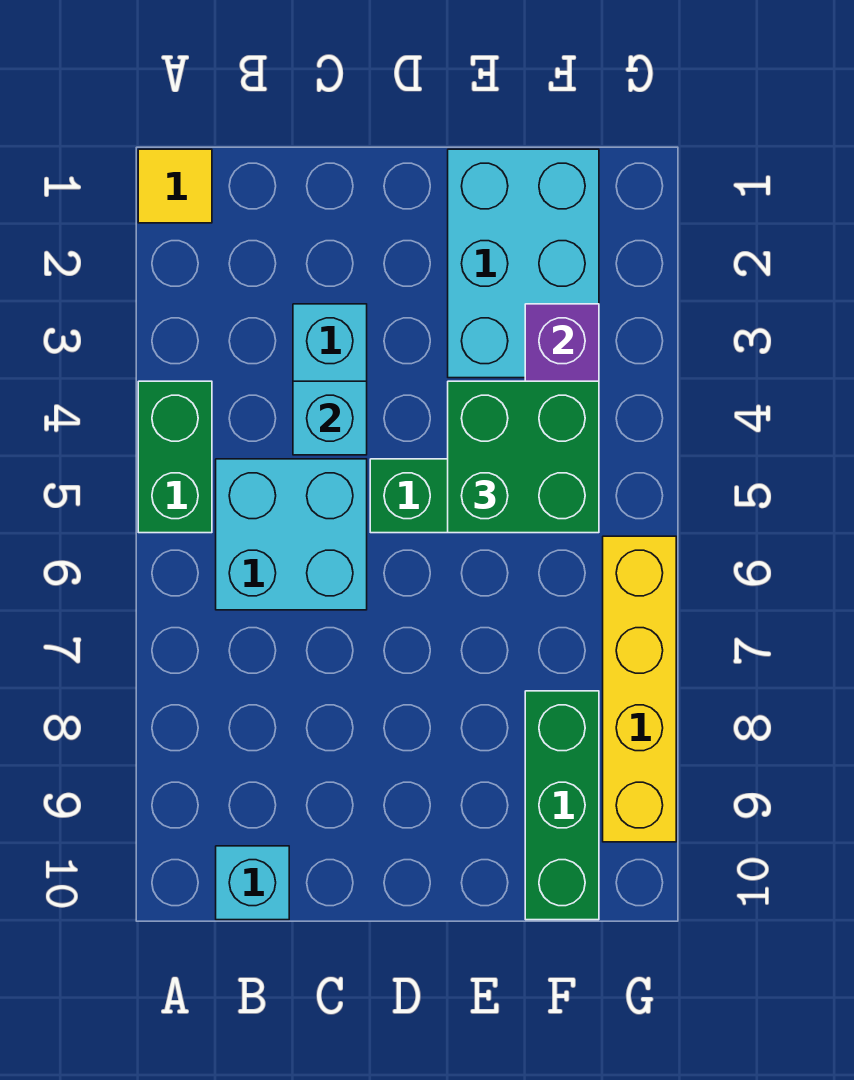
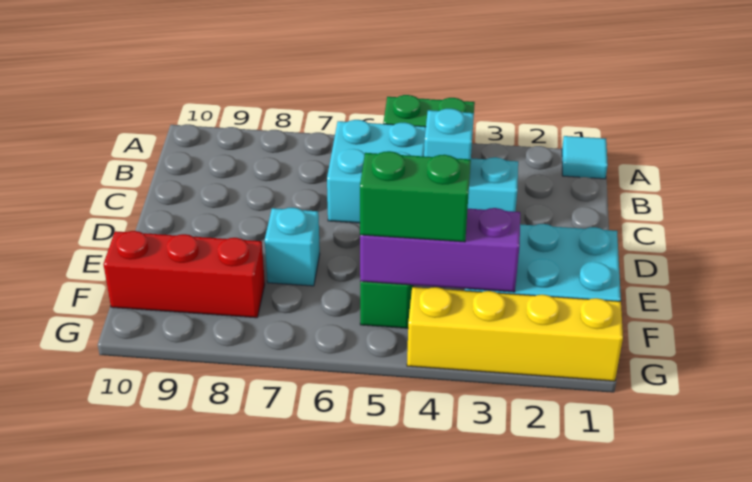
yellow tile A1 level 1 -> cyan tile A1 level 1
cyan brick B10 level 1 -> cyan brick E7 level 1
green brick E4:F5 level 3 -> green brick F4:F5 level 3
green brick F8:F10 level 1 -> red brick F8:F10 level 1
yellow brick G6:G9 level 1 -> yellow brick G1:G4 level 1

